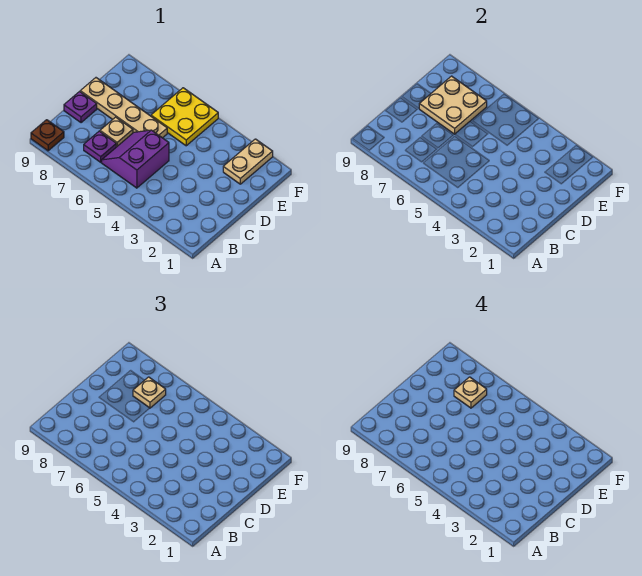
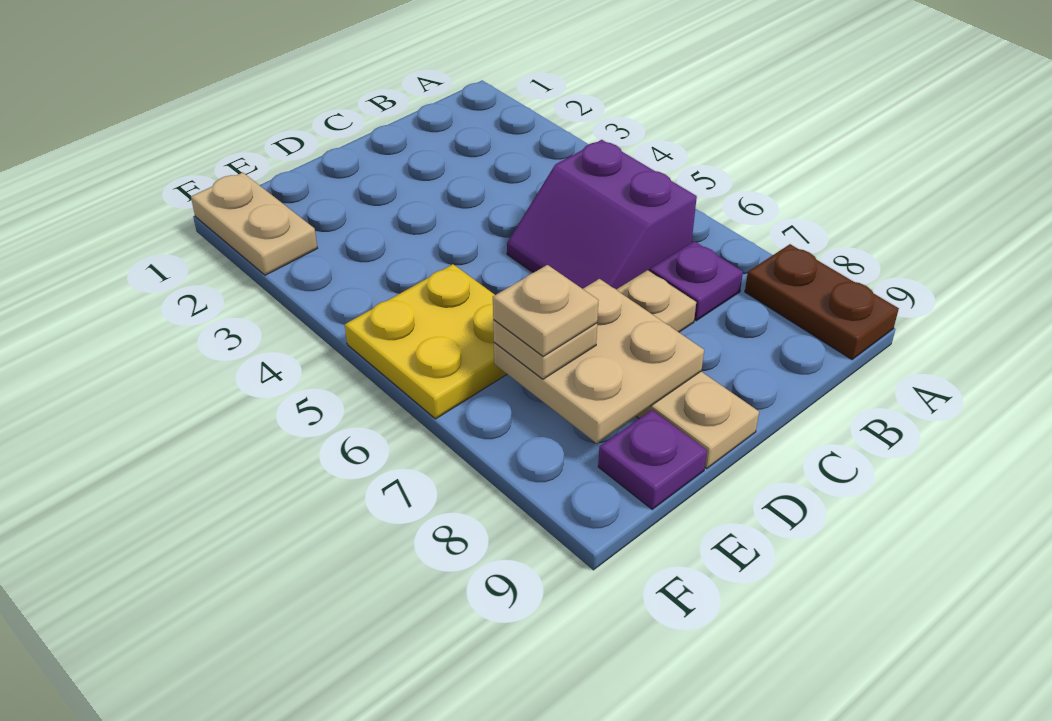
brown plate A9 level 1 -> brown plate A8:A9 level 1
purple slope B5:C6 level 1 top 5 -> purple slope B5:C6 level 1 top B
purple plate C9 level 1 -> purple plate E9 level 1
tan plate E2:F2 level 1 -> tan plate F1:F2 level 1

